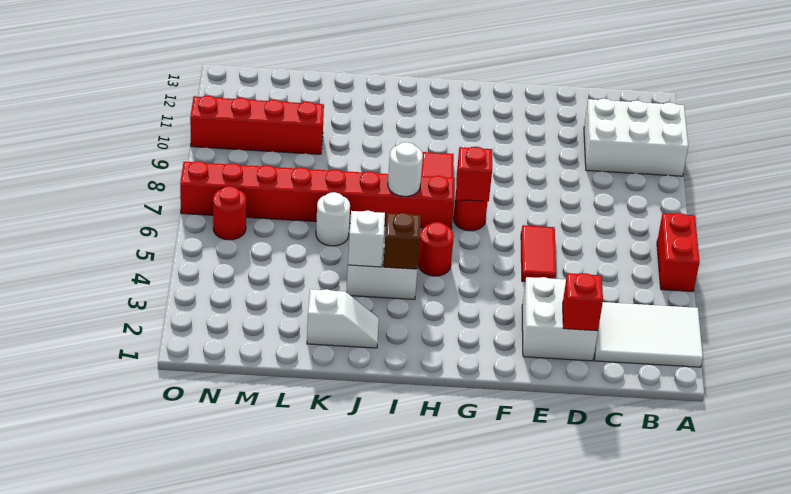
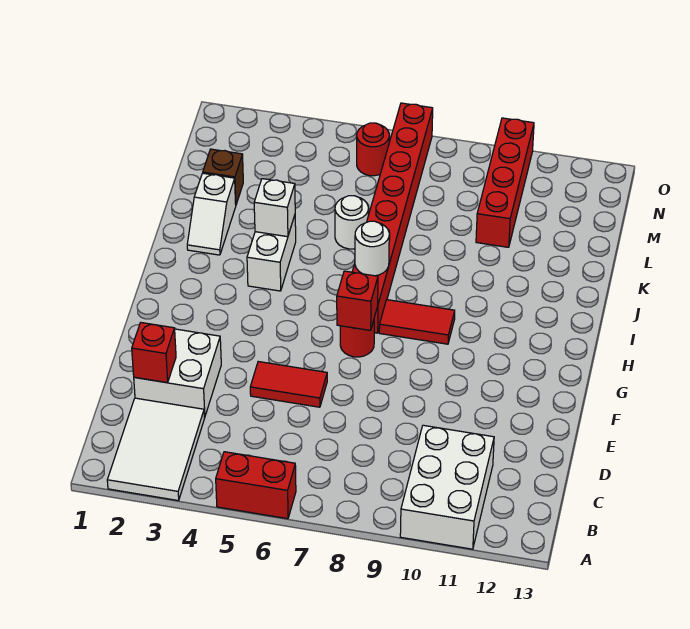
red round brick H5 level 1 -> none
brown brick I4 level 2 -> brown brick L2 level 1

